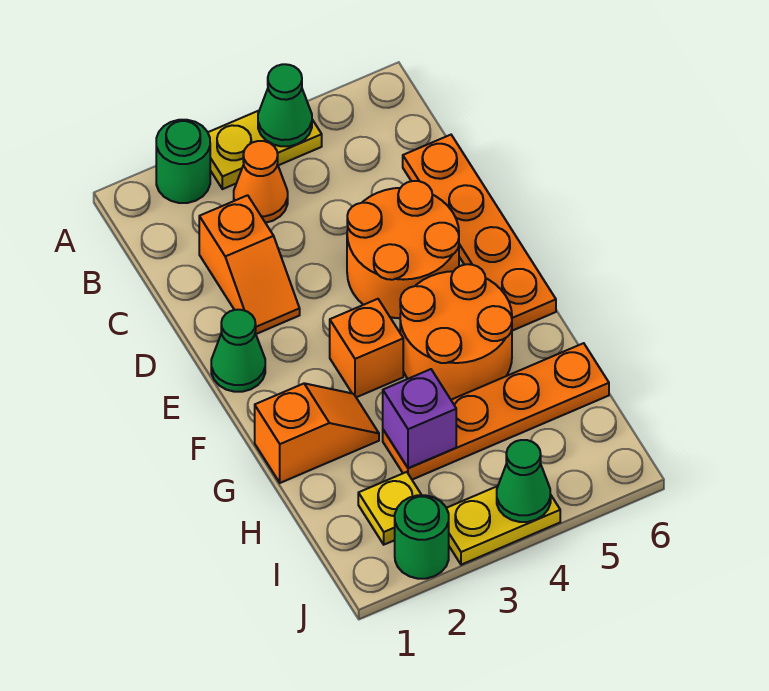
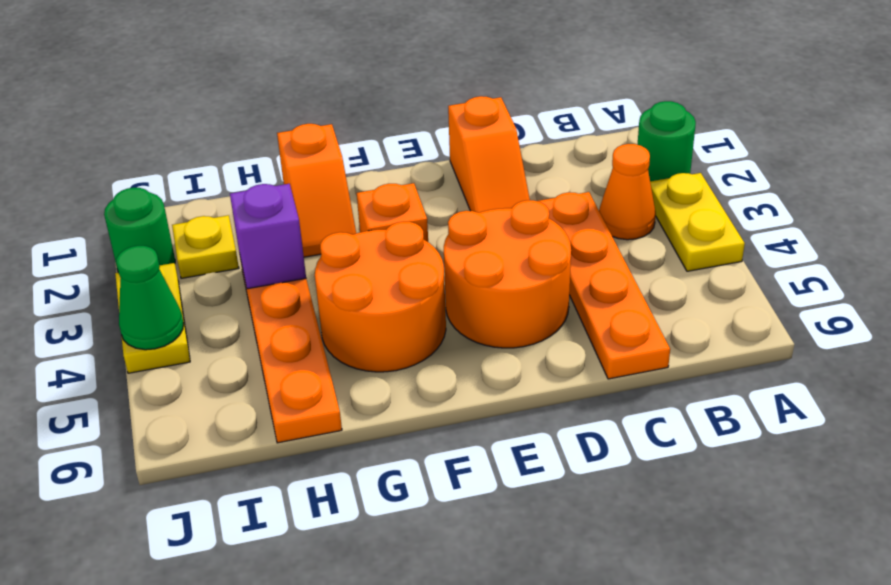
green cone A4 level 2 -> none
orange slope C2:D2 level 1 top C -> orange slope D1:D2 level 1 top 1
orange plate C6:F6 level 1 -> orange plate C3:C6 level 1
green cone E1 level 1 -> none

